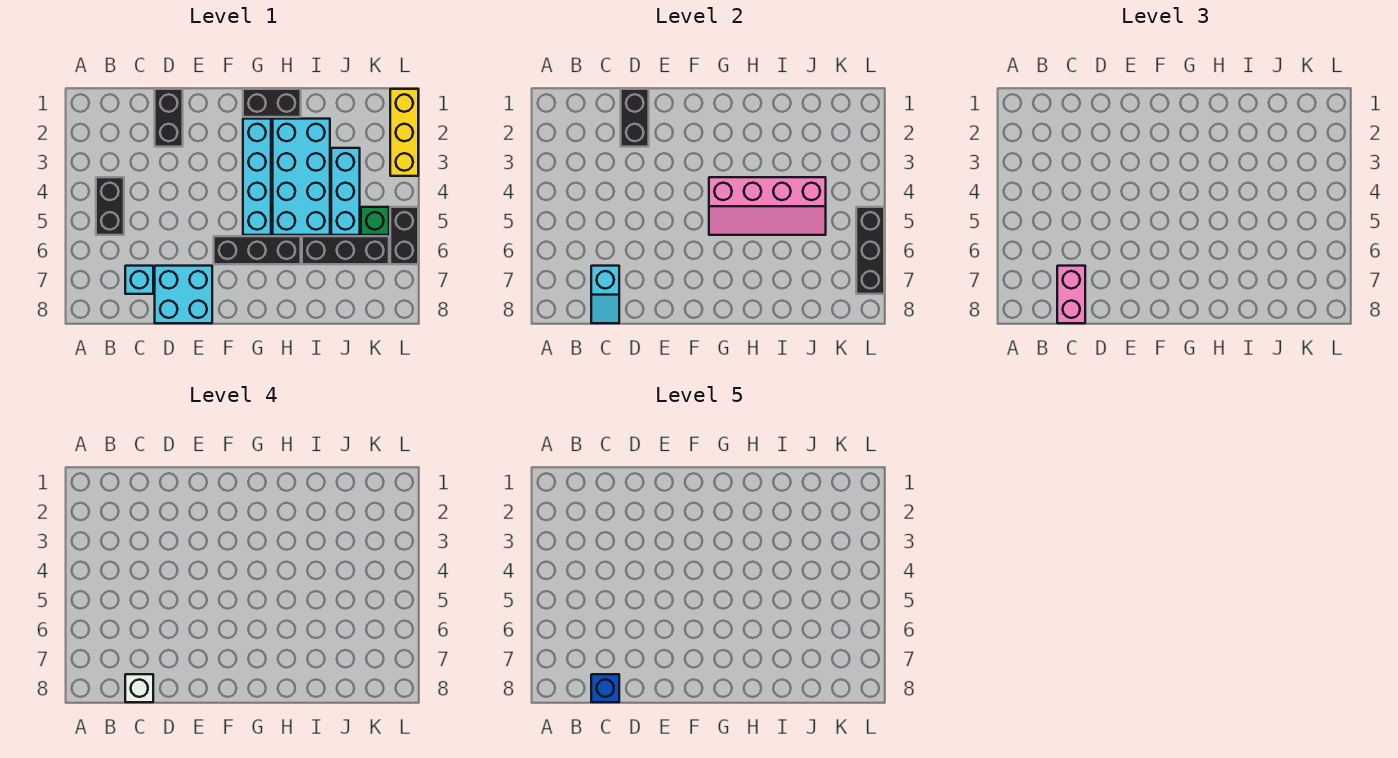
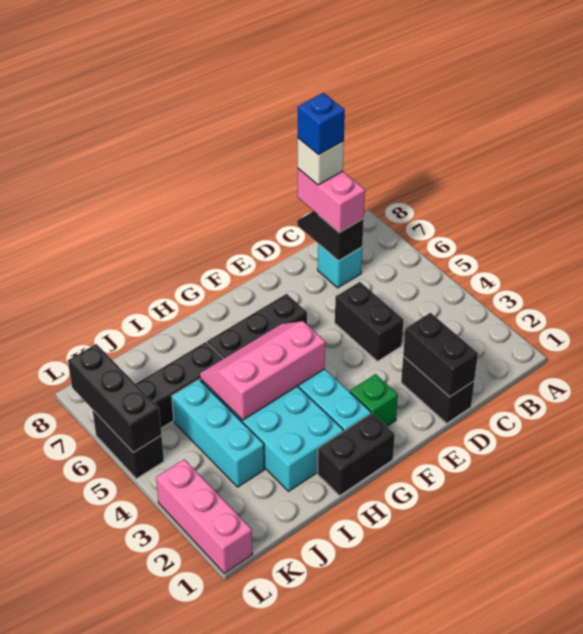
black brick B4:B5 level 1 -> black brick D4:D5 level 1
cyan slope C7:C8 level 2 top 7 -> black slope C7:C8 level 2 top 7
cyan brick D7:E8 level 1 -> none
pink slope G4:J5 level 2 top 4 -> pink slope G4:I5 level 2 top 4
green brick K5 level 1 -> green brick F2 level 1
yellow brick L1:L3 level 1 -> pink brick L1:L3 level 1

